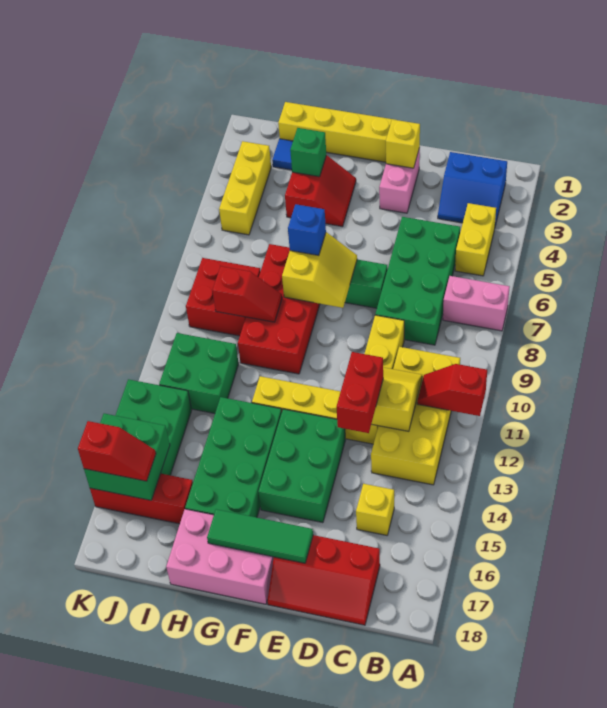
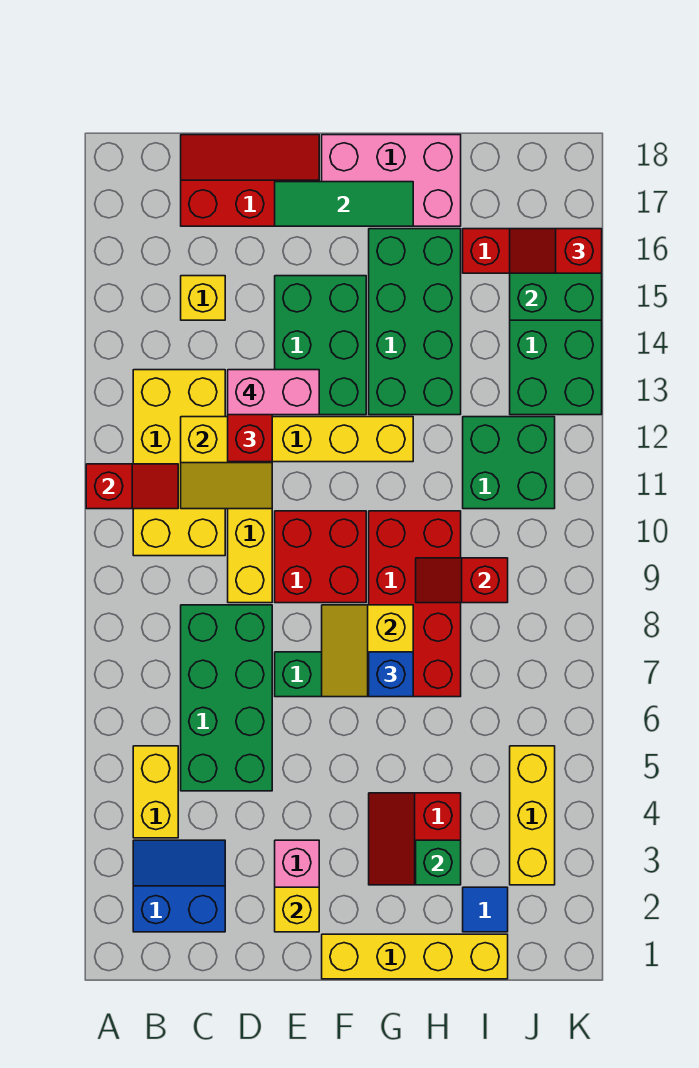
pink brick A7:B7 level 1 -> pink brick D13:E13 level 4
red brick I8:J9 level 1 -> red brick E9:F10 level 1

